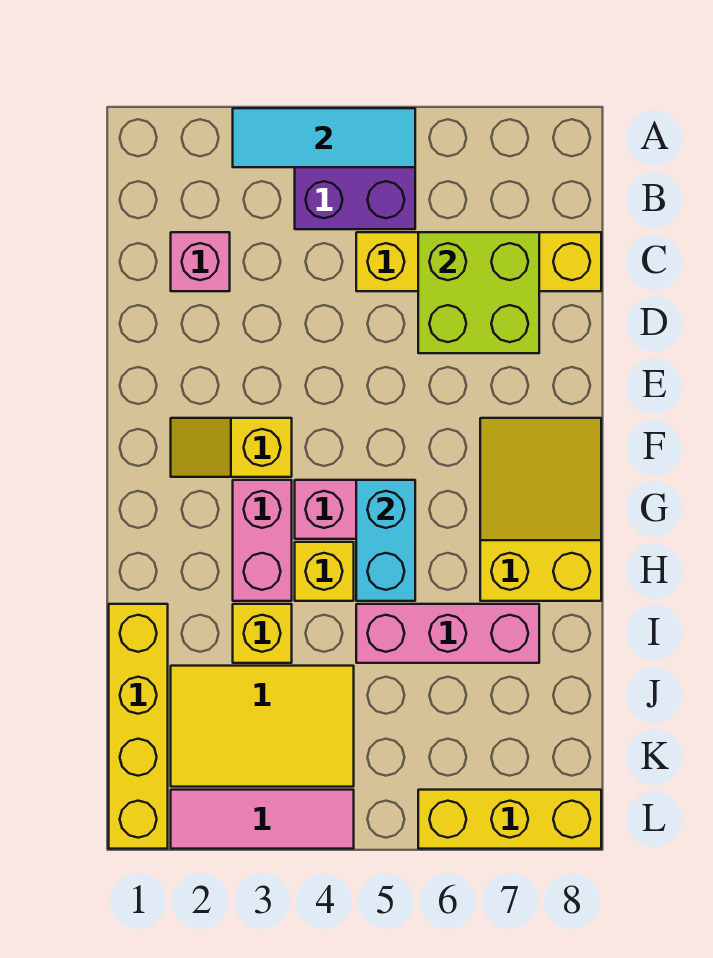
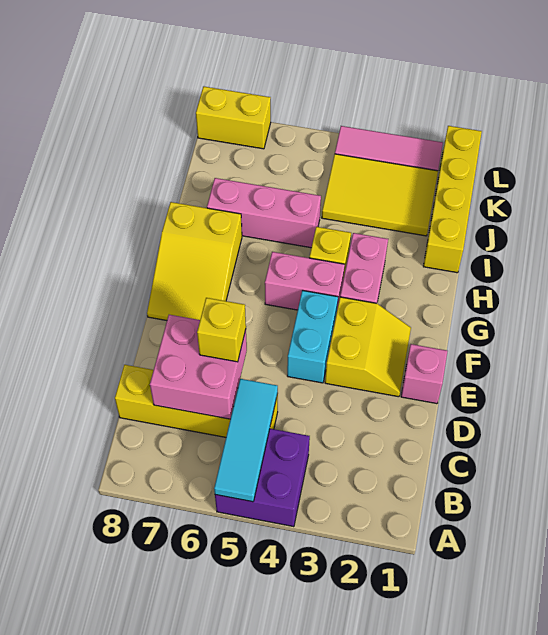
cyan tile A3:A5 level 2 -> cyan tile A5:C5 level 2
pink brick C2 level 1 -> pink brick E1 level 1
lime brick C6:D7 level 2 -> pink brick C6:D7 level 2
yellow slope F2:F3 level 1 top 3 -> yellow slope E2:F3 level 1 top 3
cyan brick G5:H5 level 2 -> cyan brick E4:F4 level 1
yellow brick I3 level 1 -> yellow brick D6 level 3
yellow brick L6:L8 level 1 -> yellow brick L7:L8 level 1

